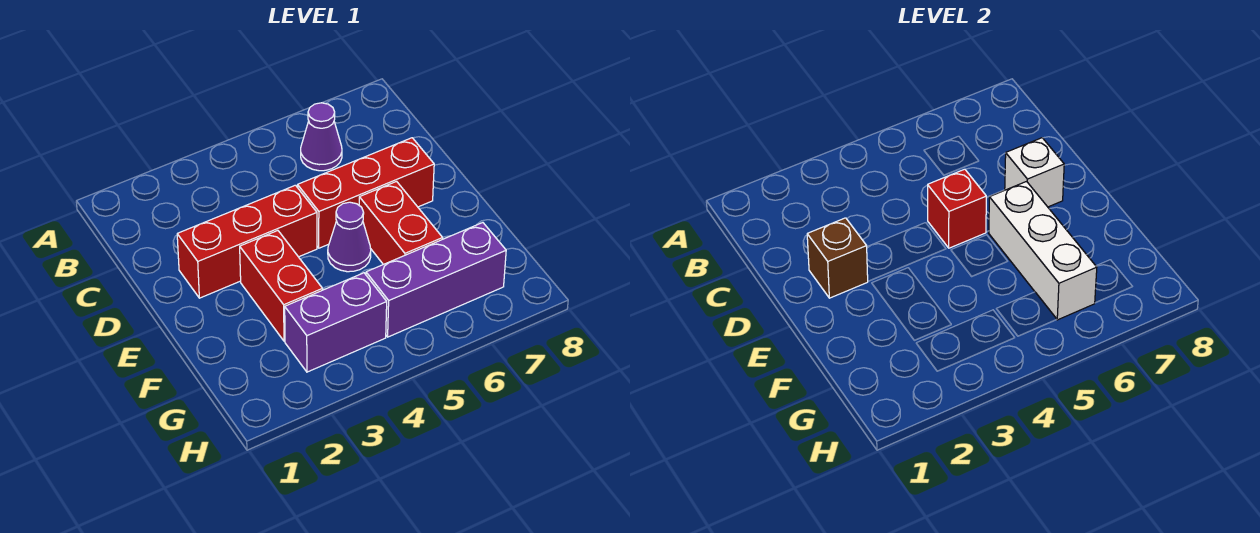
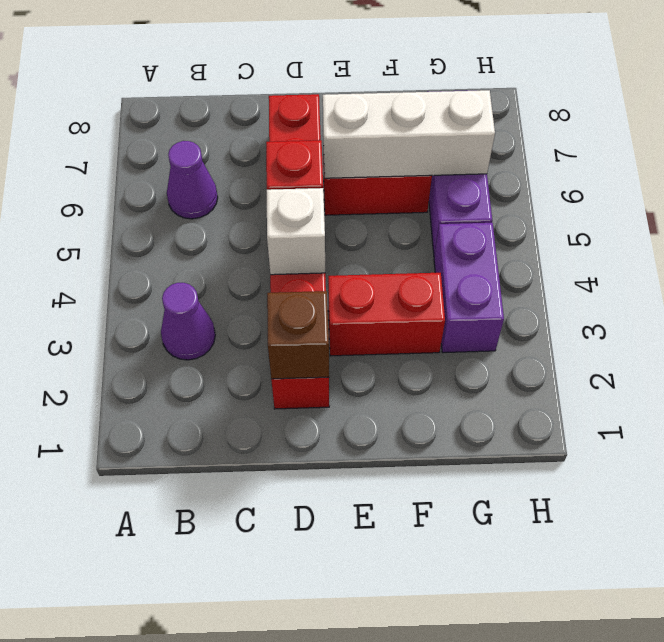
white brick D7 level 2 -> white brick D4 level 2
purple cone E5 level 1 -> purple cone B3 level 1

